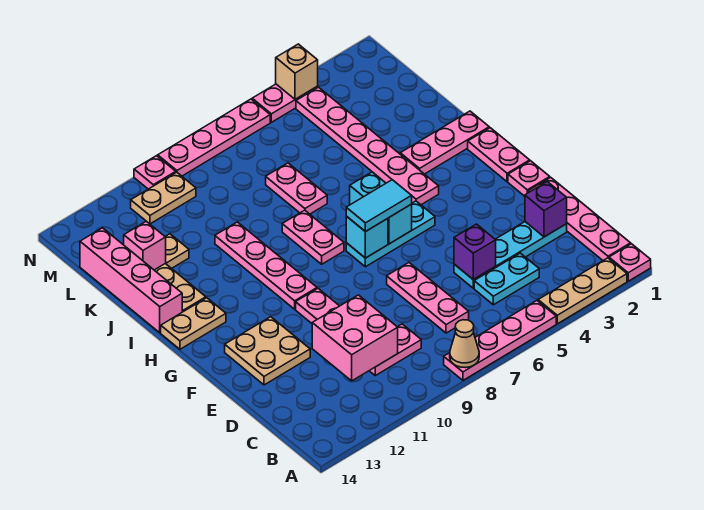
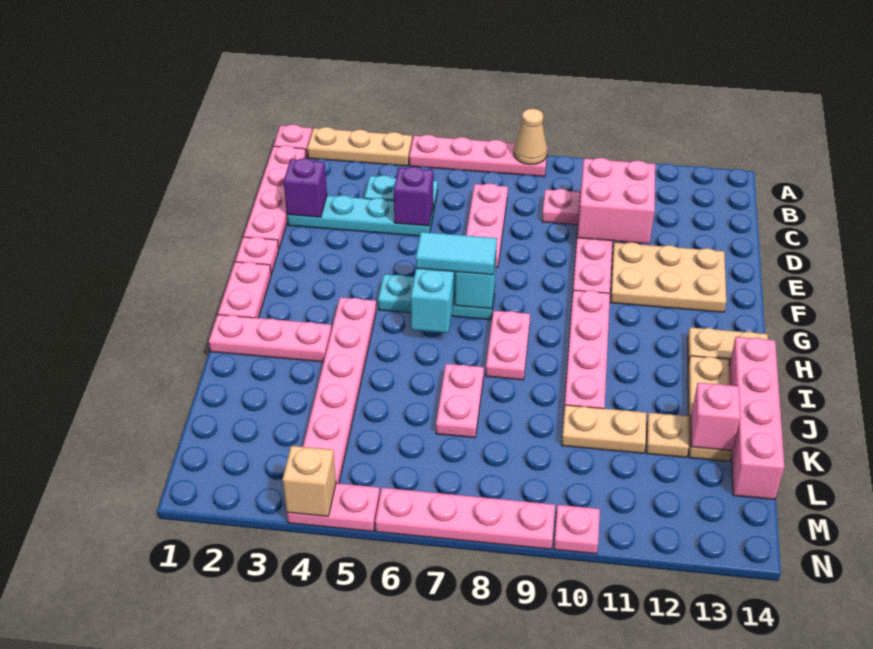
tan plate E12:F13 level 1 -> tan plate E11:F13 level 1
tan plate M10:M11 level 1 -> tan plate K10:K11 level 1

